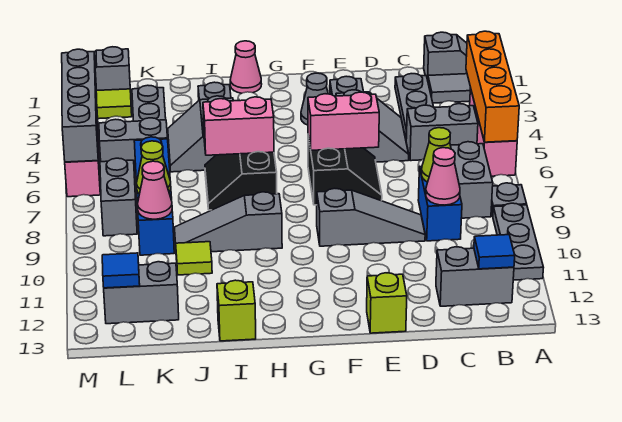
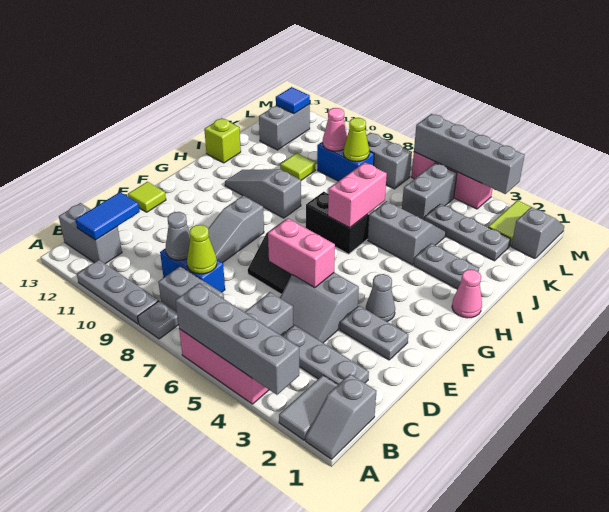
orange brick A3:A6 level 2 -> grey brick A3:A6 level 2
grey brick B12:C12 level 1 -> grey brick B12:B13 level 1
blue tile B12 level 2 -> blue tile B12:C12 level 2
pink cone C9 level 2 -> grey cone C9 level 2
pink brick E6:F6 level 2 -> pink brick E5:E6 level 2
lime brick E13 level 1 -> lime tile E13 level 1
grey slope H9:J9 level 1 top H -> grey slope H9:H11 level 1 top 9
blue brick K6:K9 level 1 -> blue brick K8:K9 level 1

